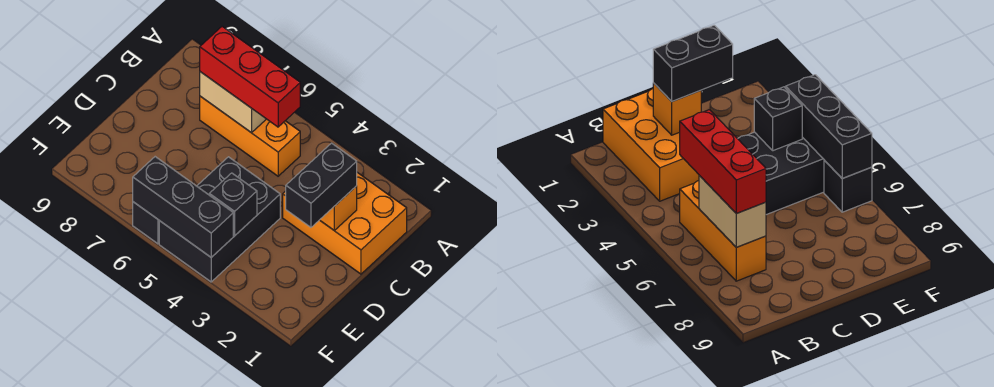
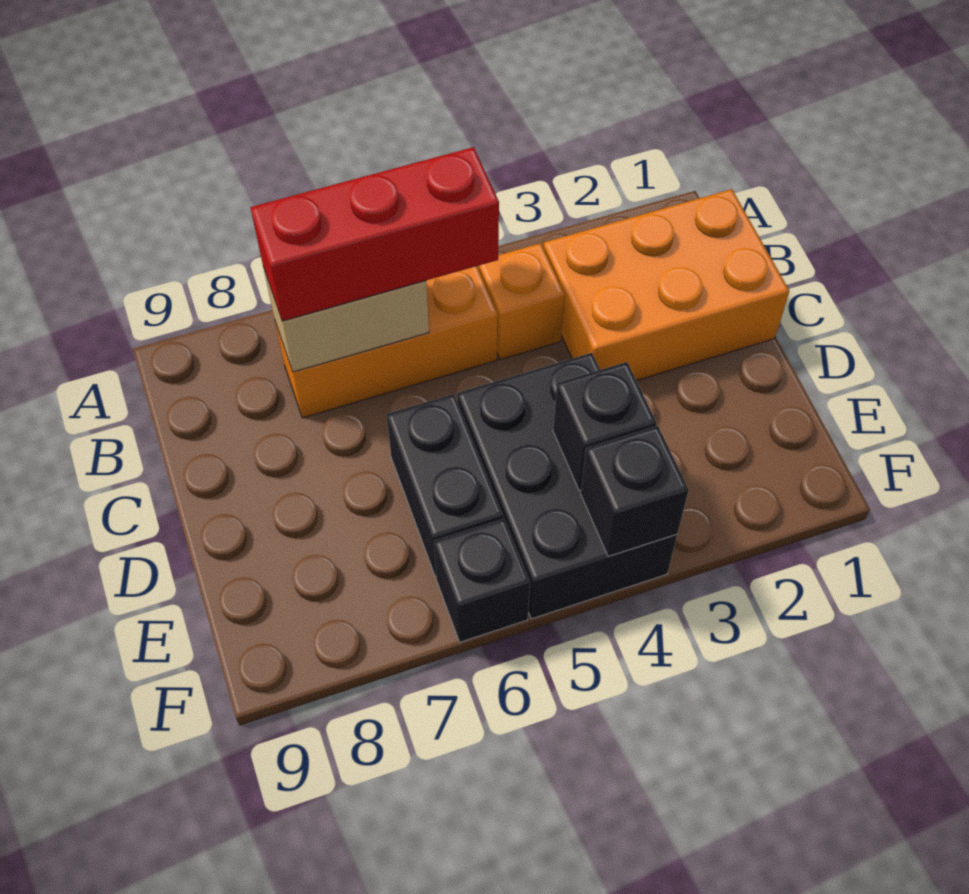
orange brick C2 level 2 -> orange brick B4 level 1
black brick C2:D2 level 3 -> black brick D6:E6 level 1
black brick F4:F6 level 2 -> black brick F4 level 2

